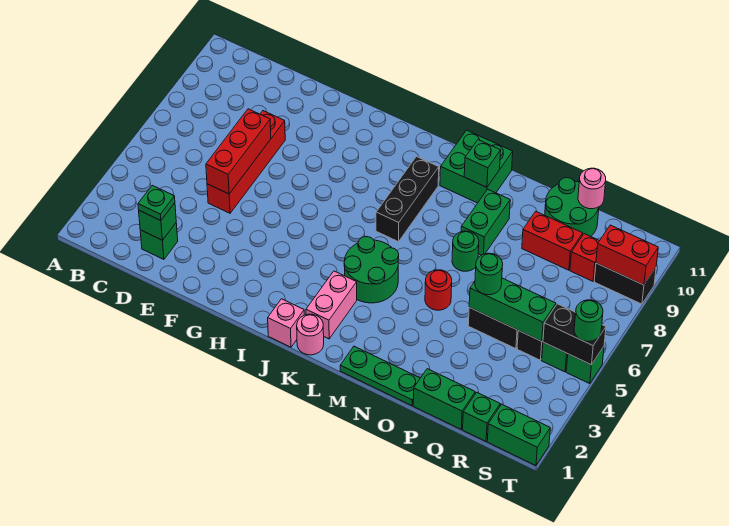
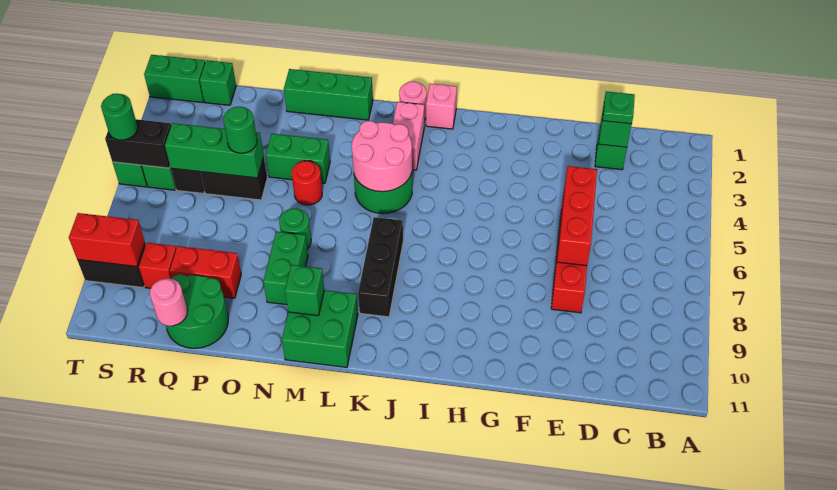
none -> pink round brick K4:L5 level 2
green plate M1:O1 level 1 -> green brick M1:O1 level 1
green brick P1:Q1 level 1 -> green brick N4:O4 level 1

